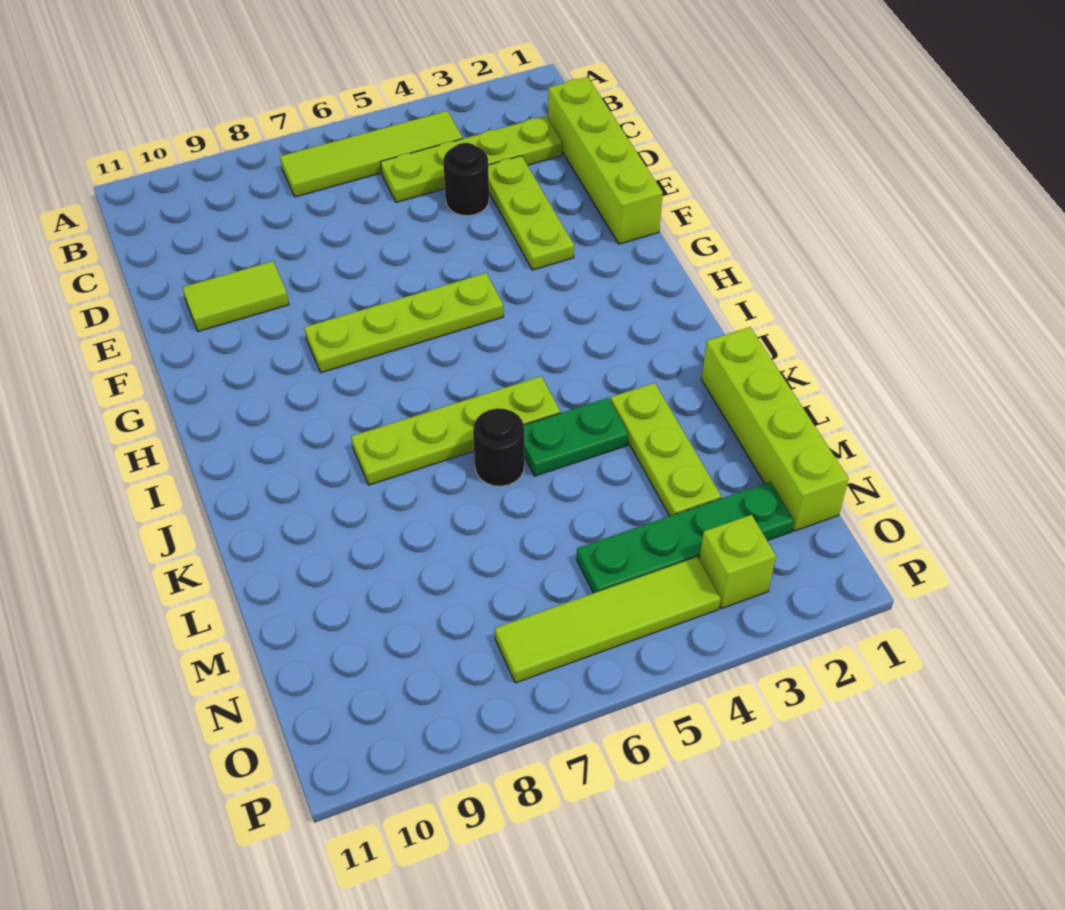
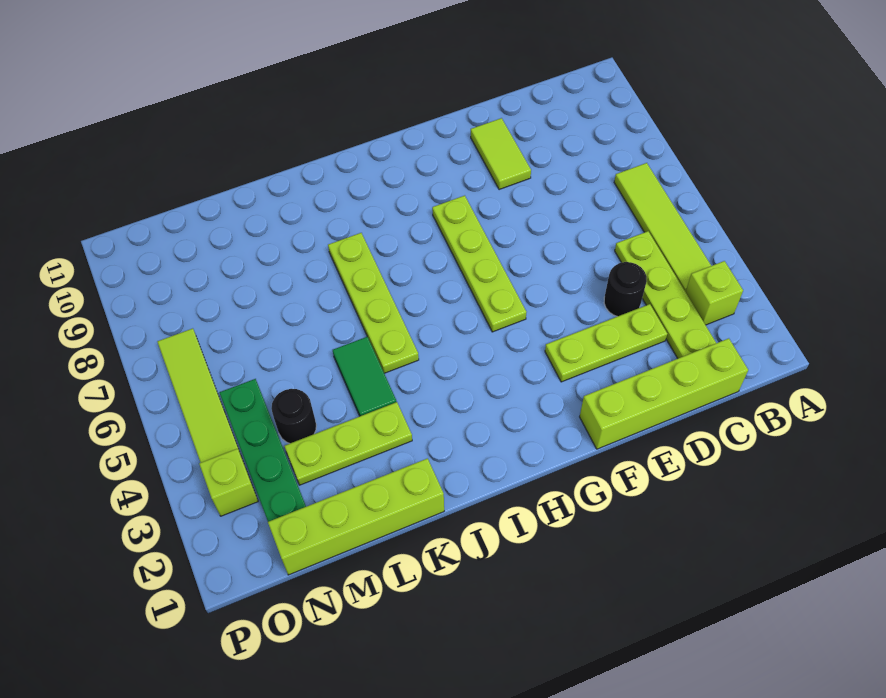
none -> lime brick B3 level 1
green plate K4:K5 level 1 -> green tile K4:K5 level 1
black round brick K6 level 1 -> black round brick M4 level 1

